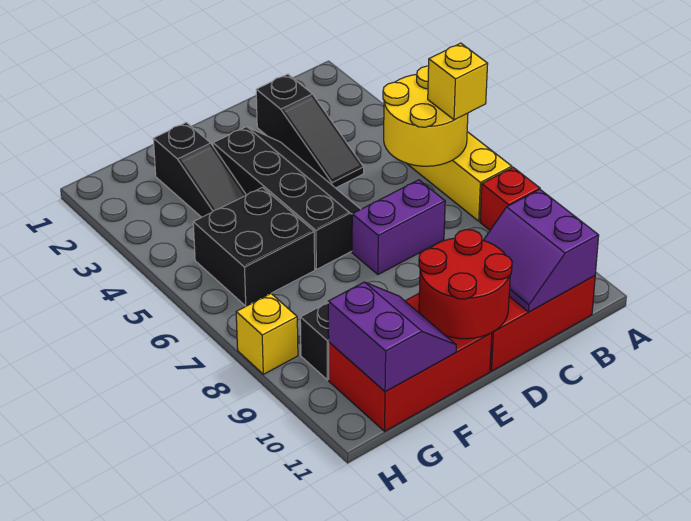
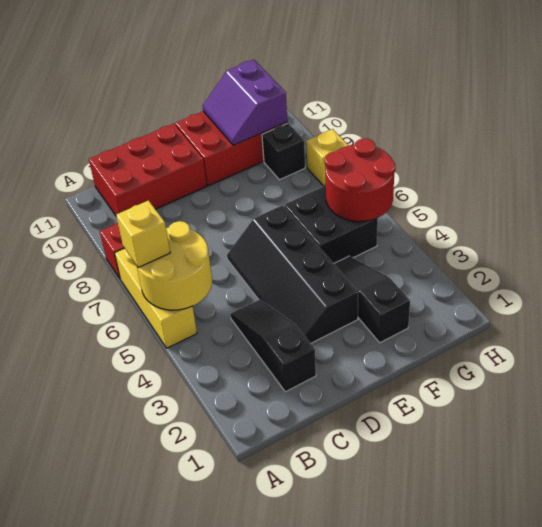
purple slope B10:C11 level 2 top B -> none
purple brick C7:D7 level 1 -> none
red round brick D10:E11 level 2 -> red round brick G5:H6 level 2

